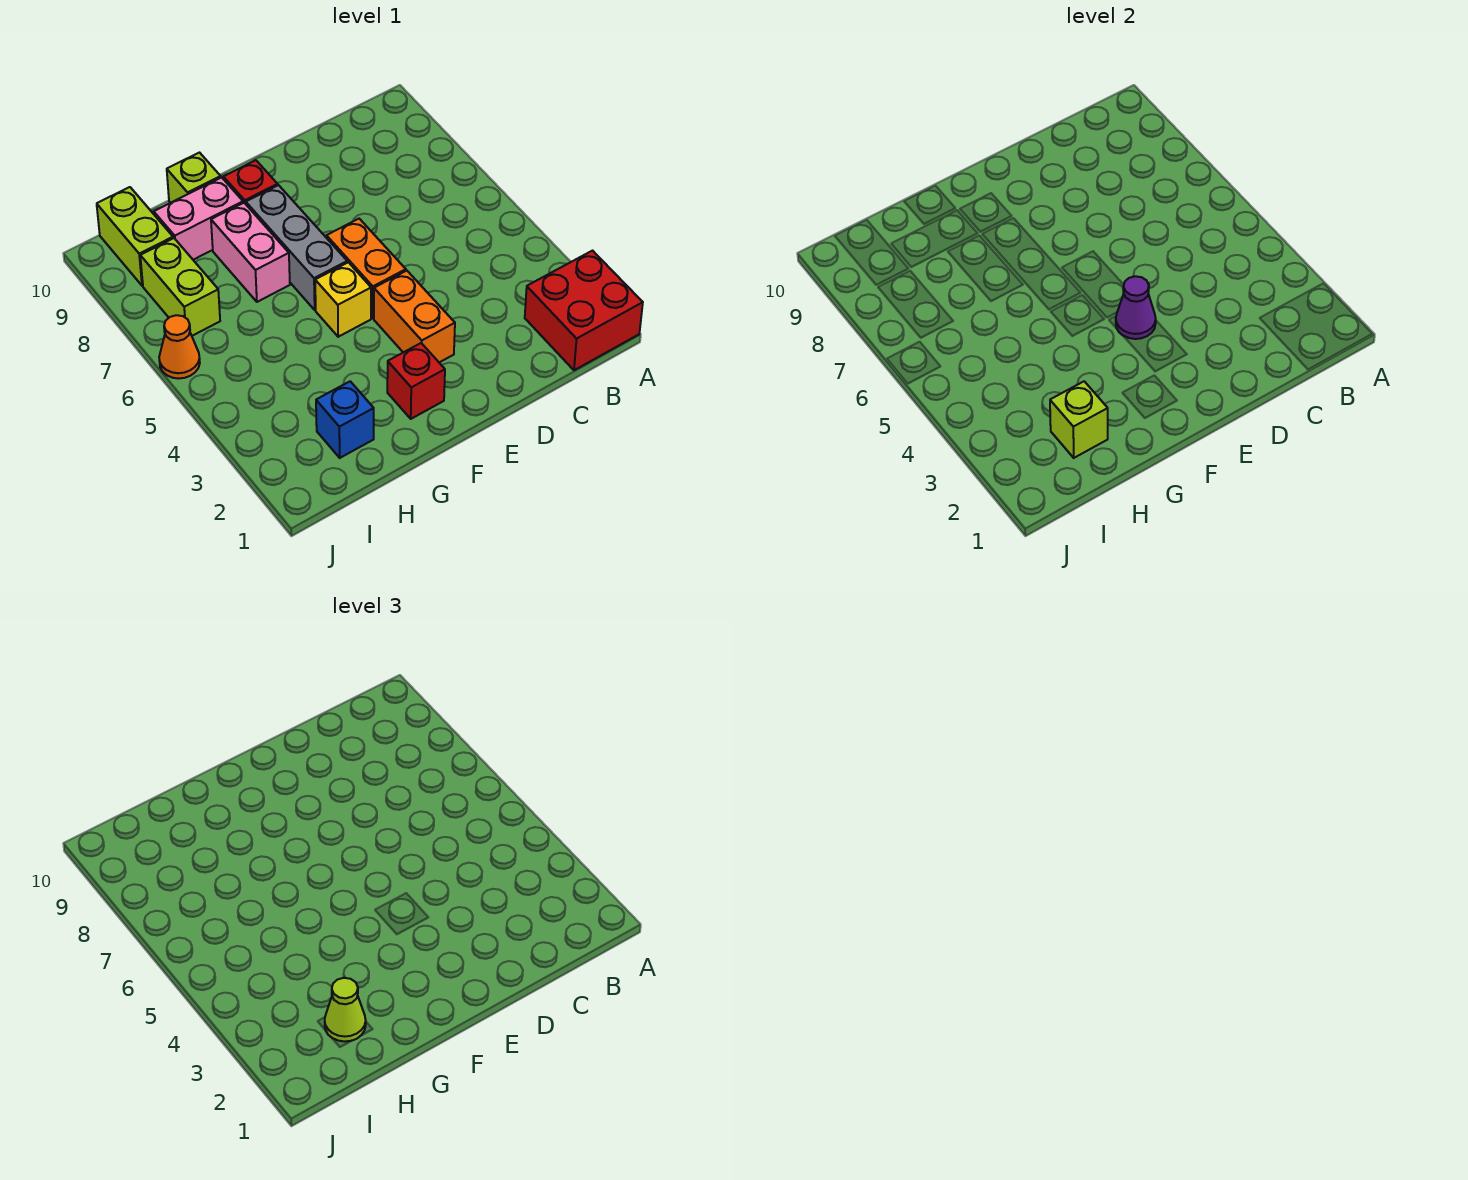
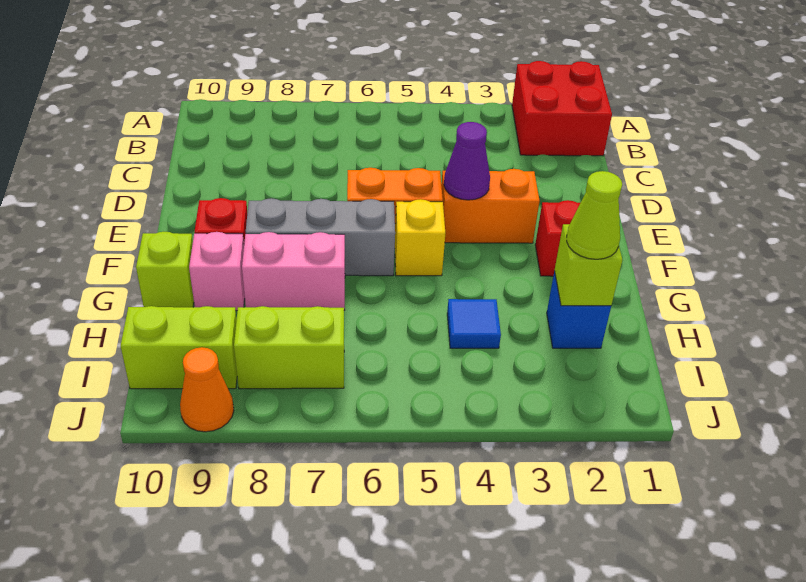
pink brick G9:H9 level 1 -> pink brick G9 level 1
none -> blue tile H4 level 1
orange cone J6 level 1 -> orange cone J9 level 1

